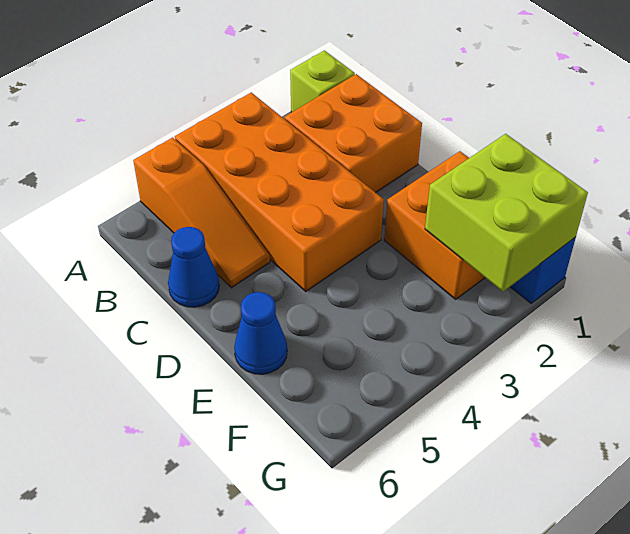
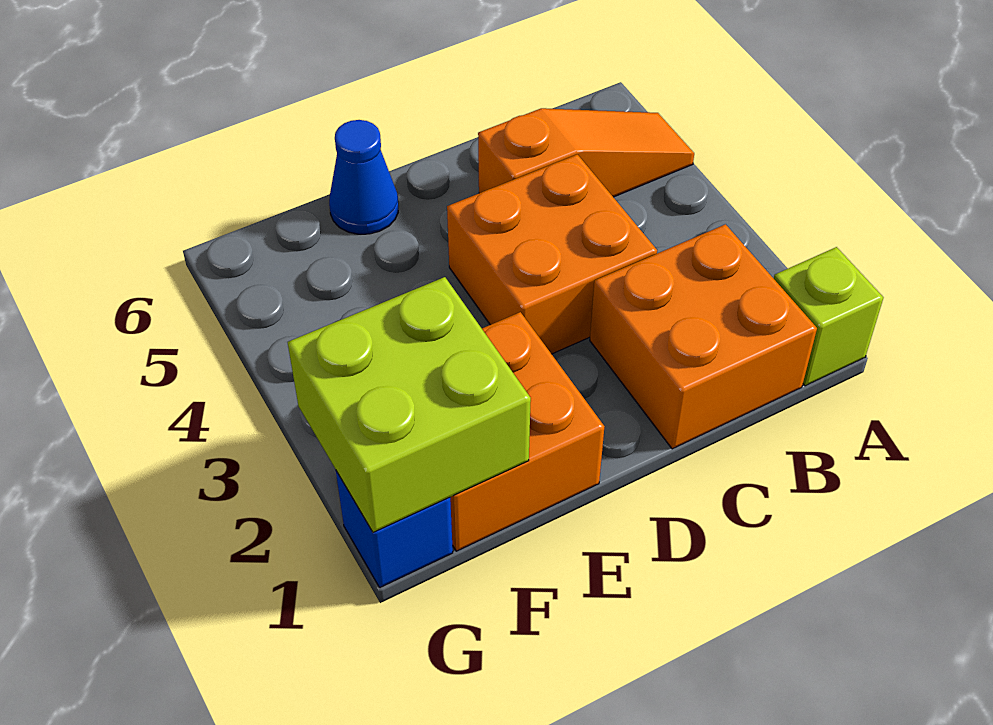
orange brick A3:D4 level 1 -> orange brick C3:D4 level 1
orange slope A5:C5 level 1 top A -> orange slope A5:C5 level 1 top C
blue cone C6 level 1 -> none

